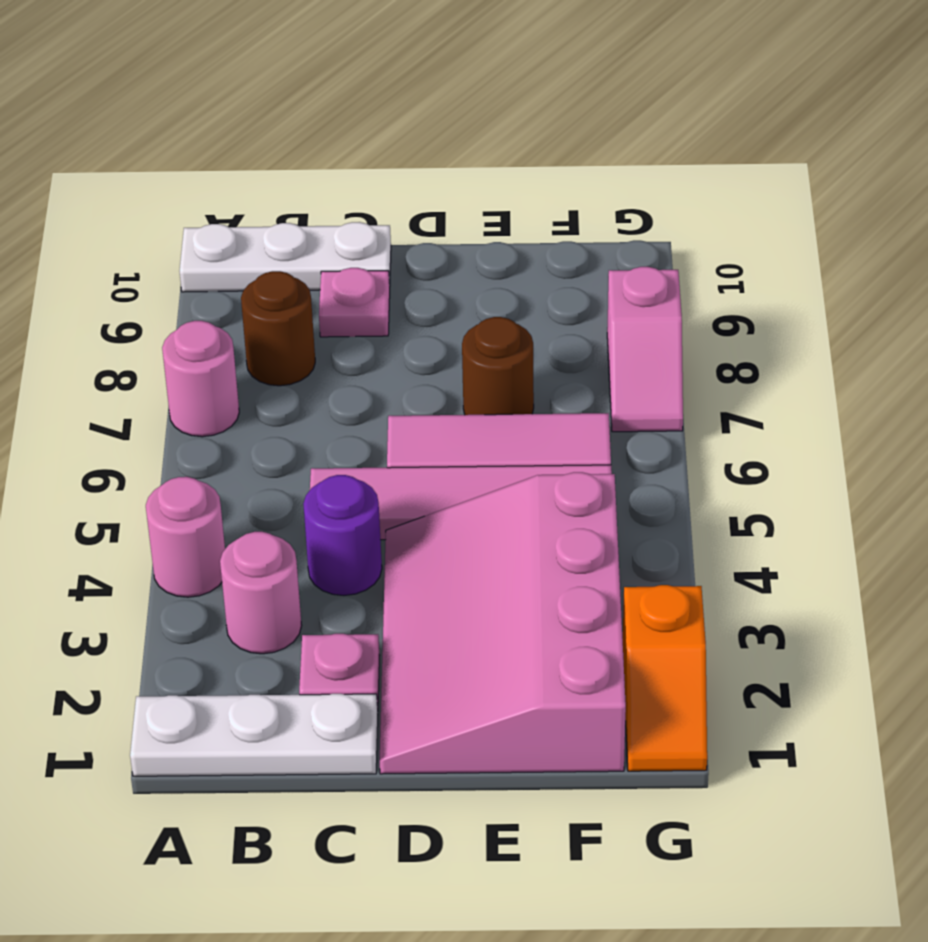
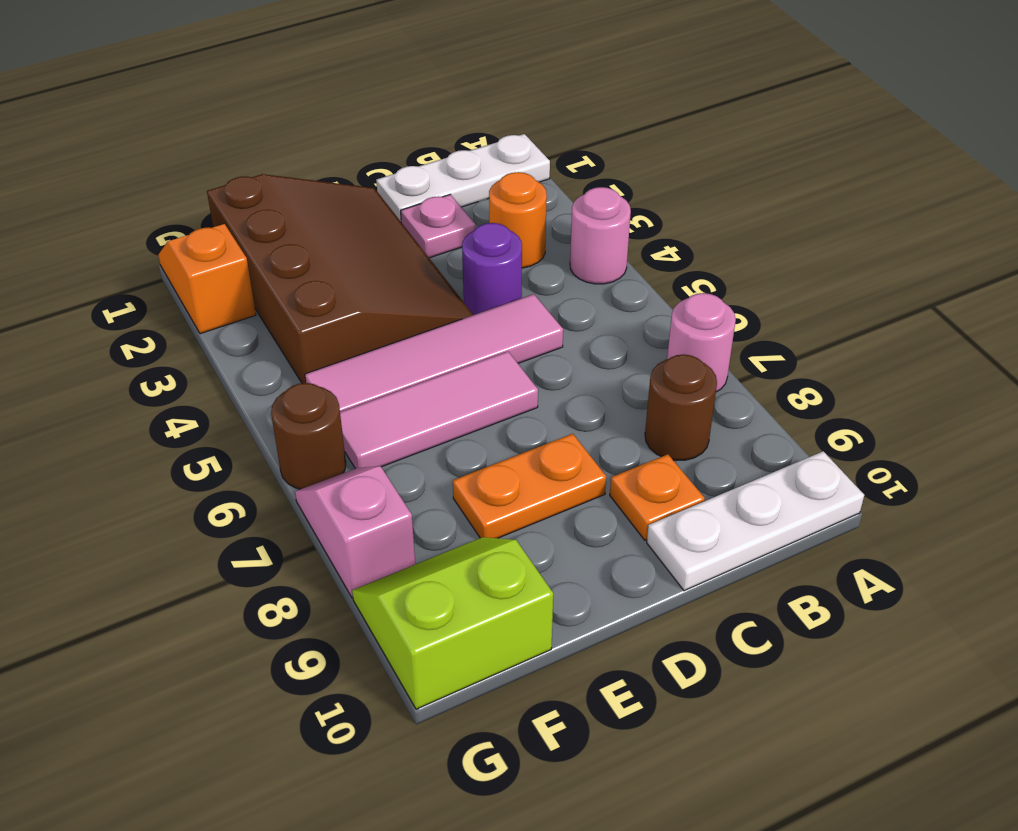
pink round brick B3 level 1 -> orange round brick B3 level 1
pink plate C9 level 1 -> orange plate C9 level 1
pink slope D1:F4 level 1 top F -> brown slope D1:F4 level 1 top F
none -> orange plate D8:E8 level 1
brown round brick E7 level 1 -> brown round brick G6 level 1
none -> lime slope F9:G10 level 1 top 10

